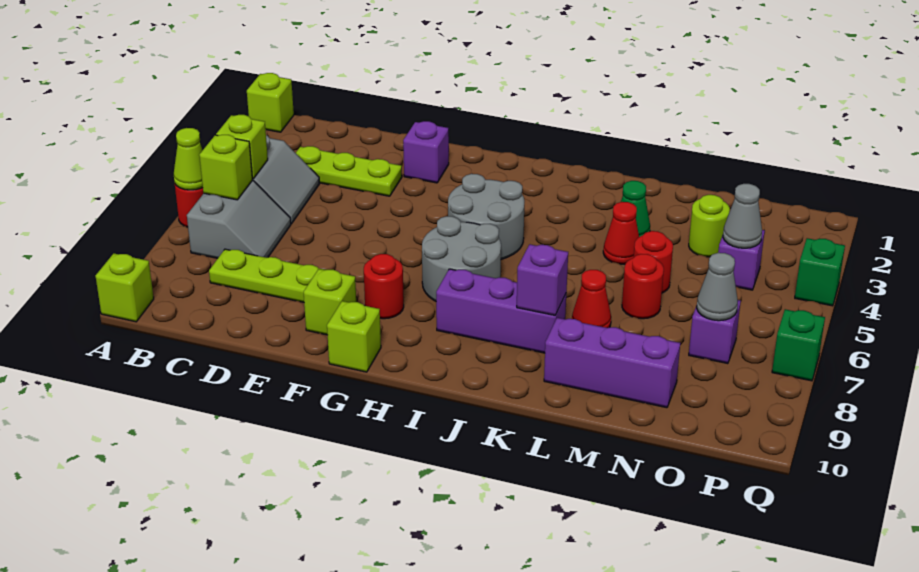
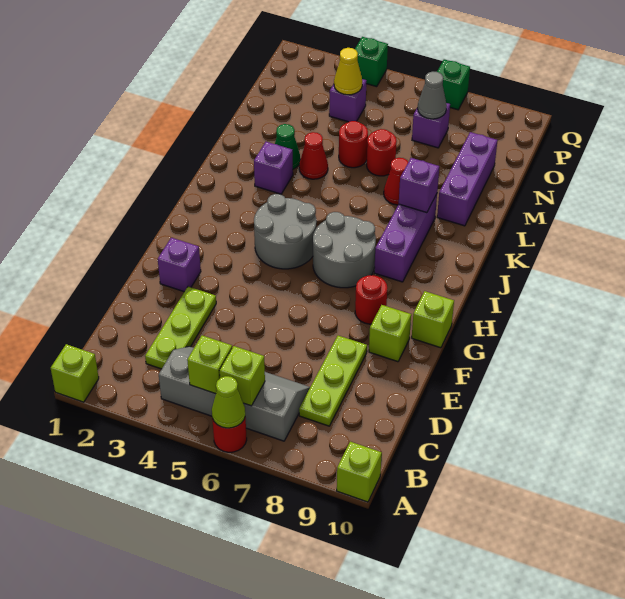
none -> purple brick K3 level 1
lime round brick N3 level 1 -> none
grey cone O4 level 2 -> yellow cone O4 level 2

